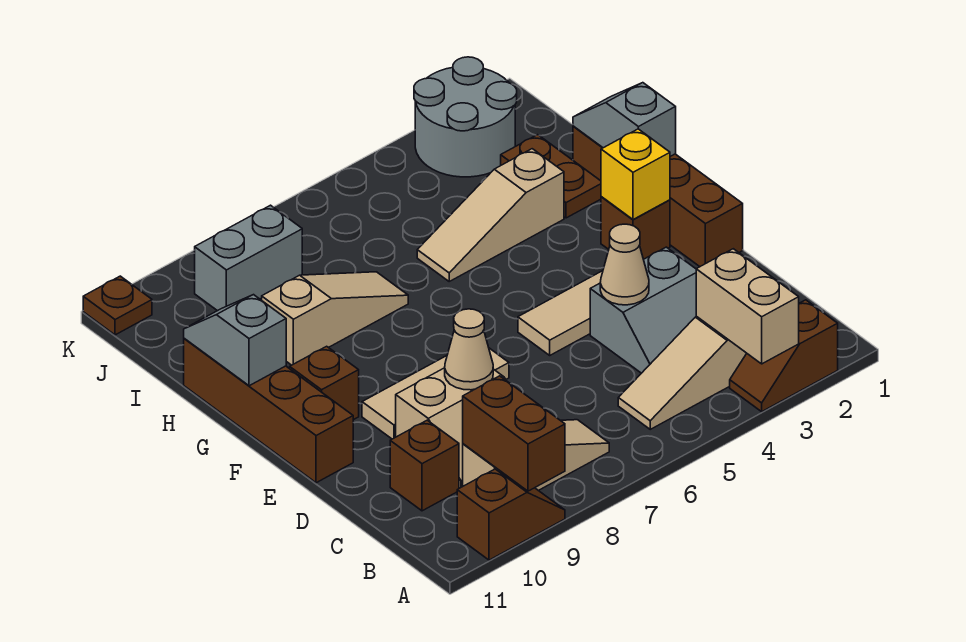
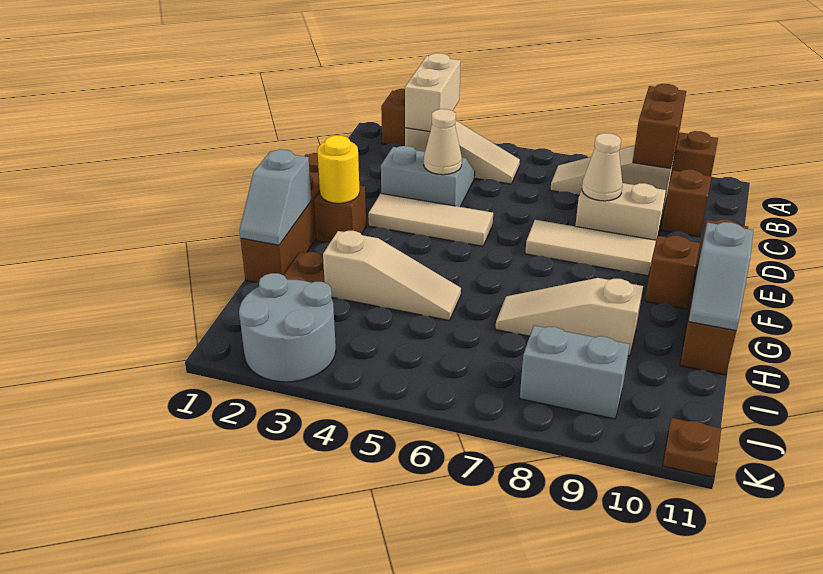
yellow brick F2 level 2 -> yellow round brick F2 level 2

